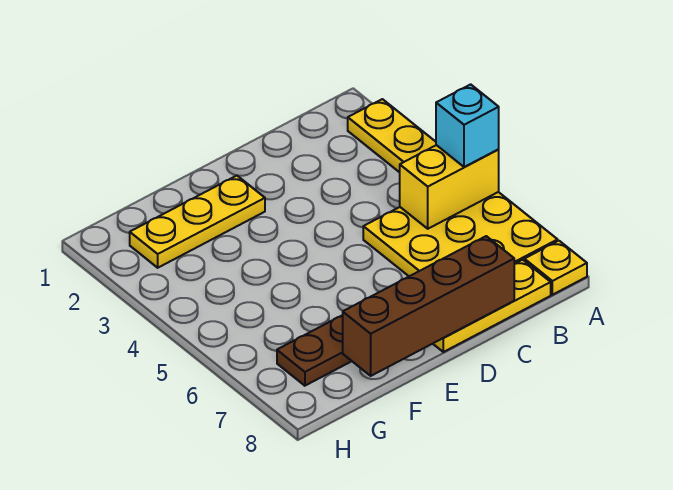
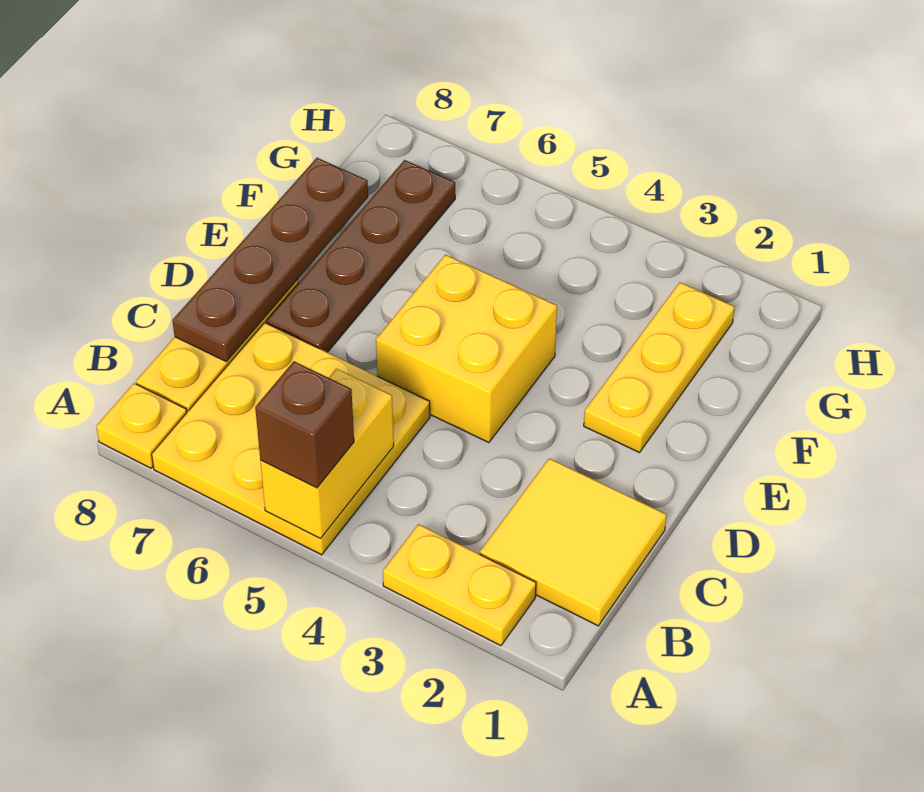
cyan brick A5 level 3 -> brown brick A5 level 3
none -> yellow tile B1:C2 level 1
brown brick C8:F8 level 2 -> brown plate C8:F8 level 2
none -> yellow brick D4:E5 level 1

